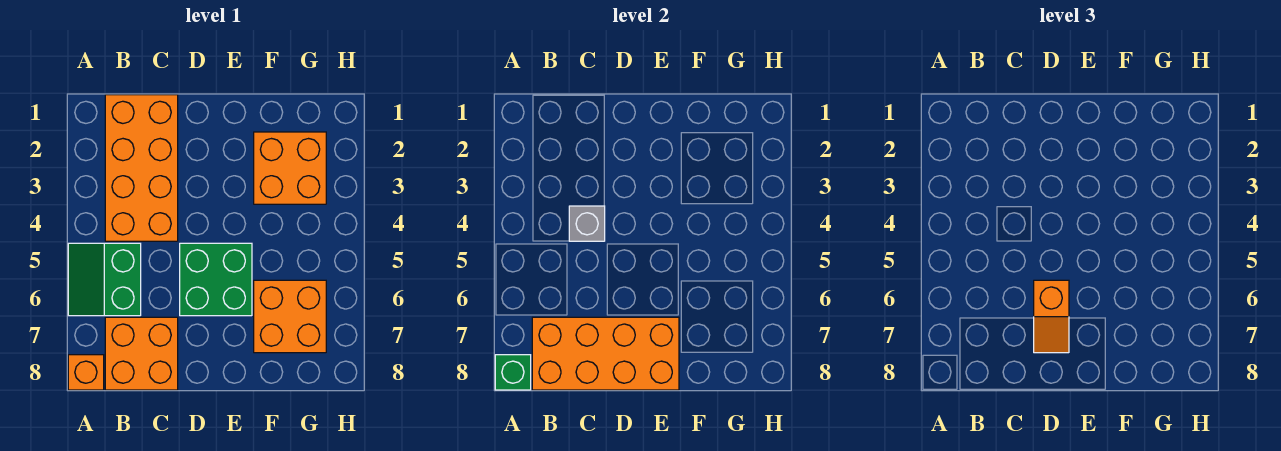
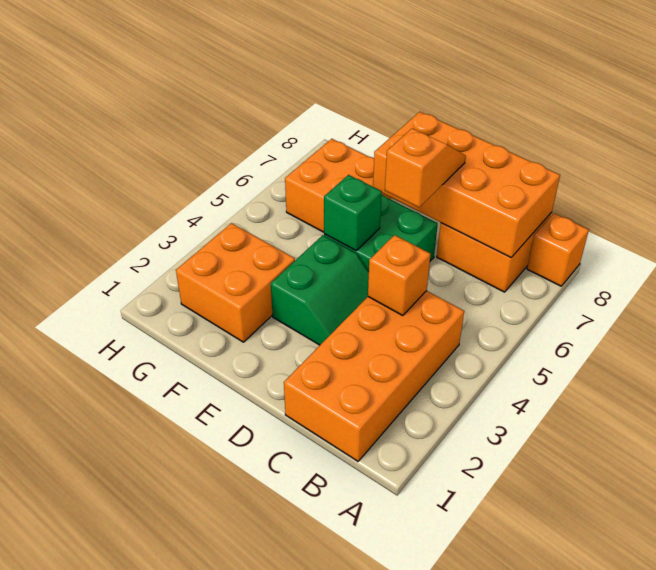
green slope A5:B6 level 1 top B -> green slope D3:E4 level 1 top E
green brick A8 level 2 -> green brick E5 level 2
grey brick C4 level 2 -> orange brick C4 level 2

